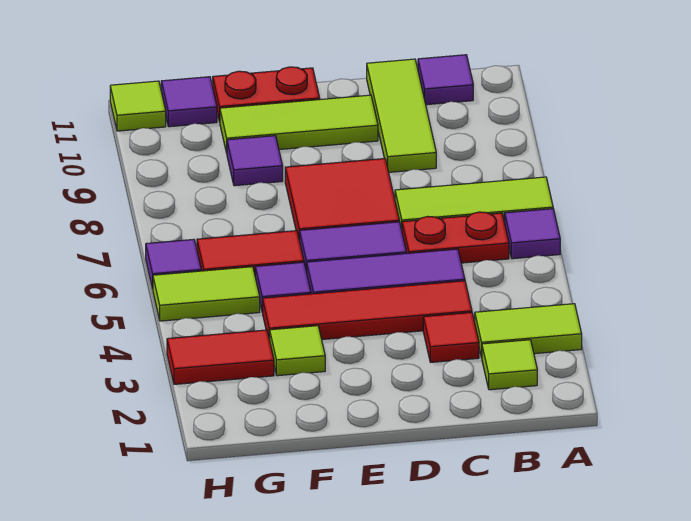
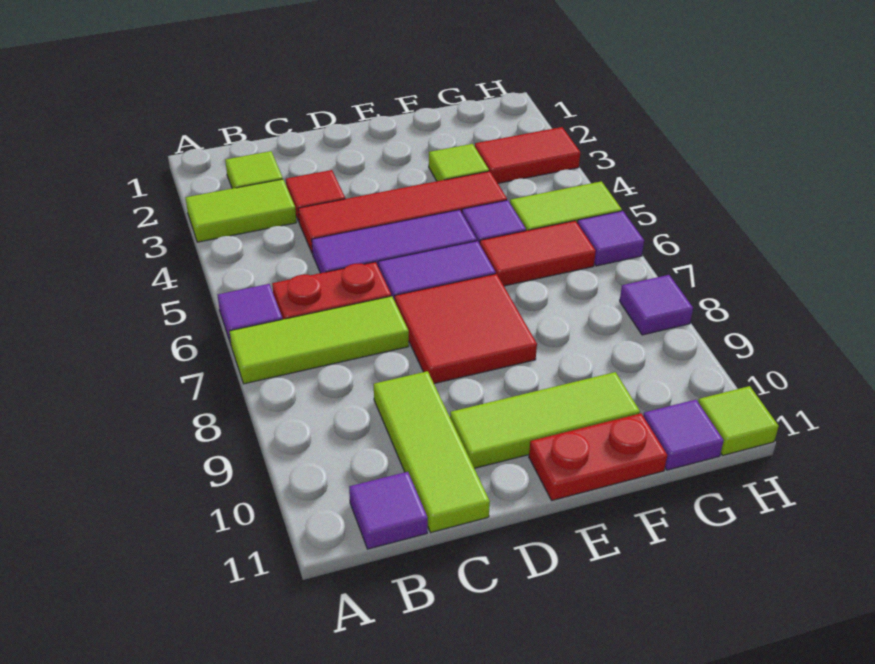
purple tile F9 level 1 -> purple tile H8 level 1

